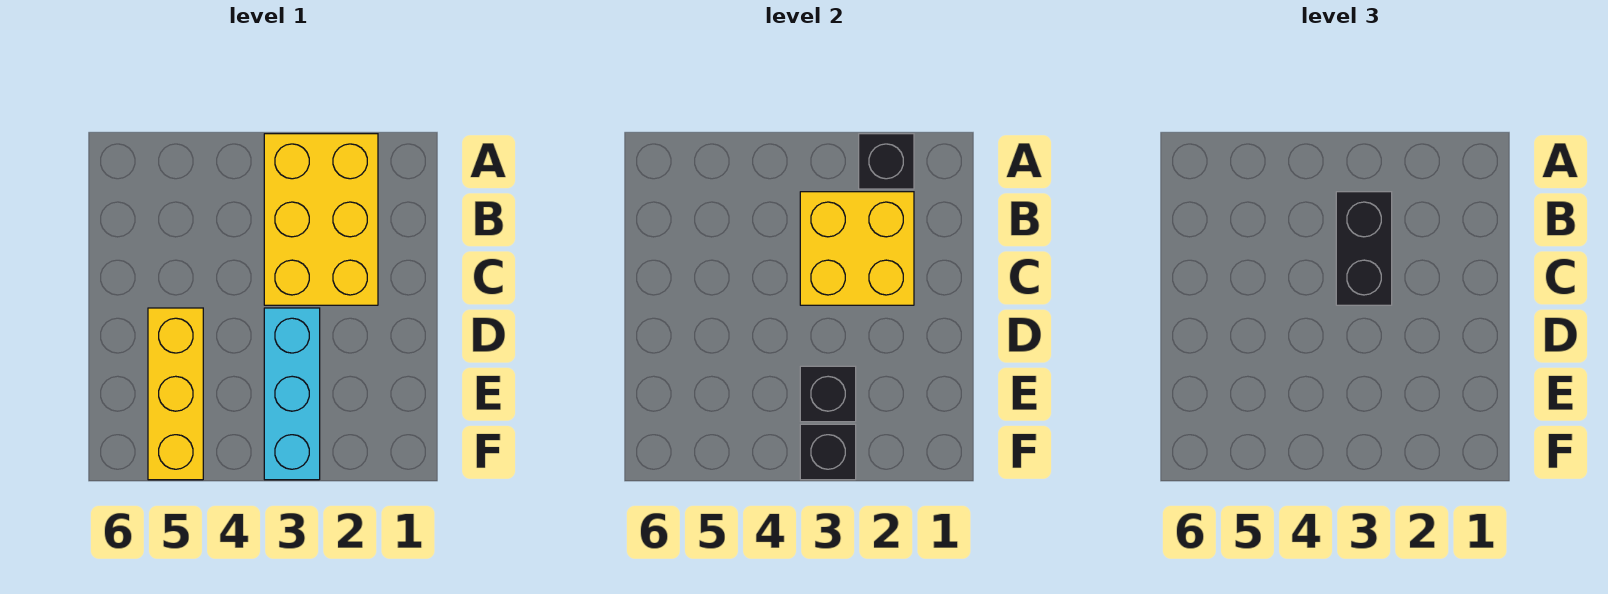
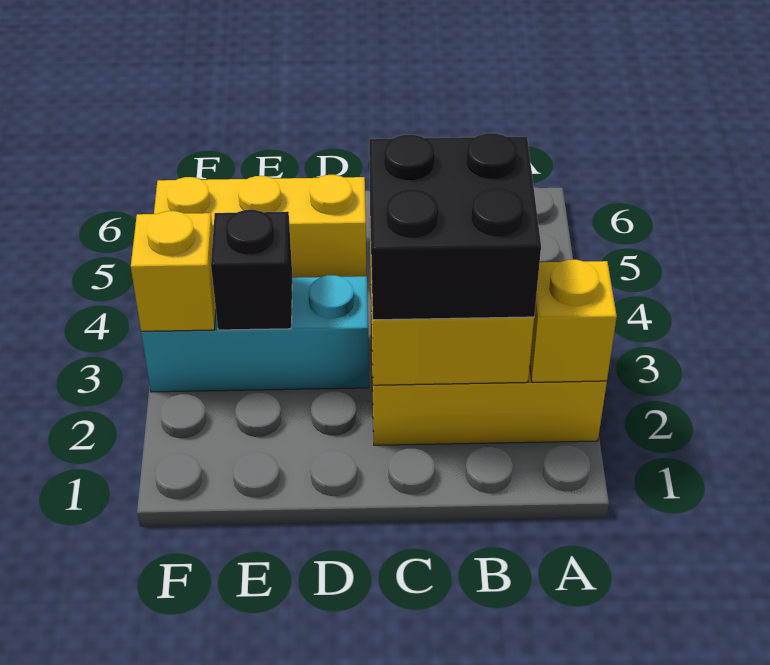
black brick A2 level 2 -> yellow brick A2 level 2
black brick B3:C3 level 3 -> black brick B2:C3 level 3
black brick F3 level 2 -> yellow brick F3 level 2

